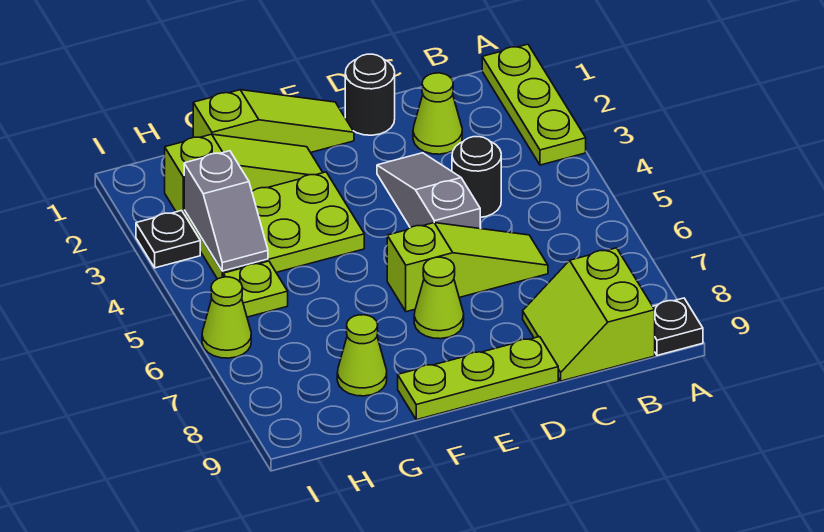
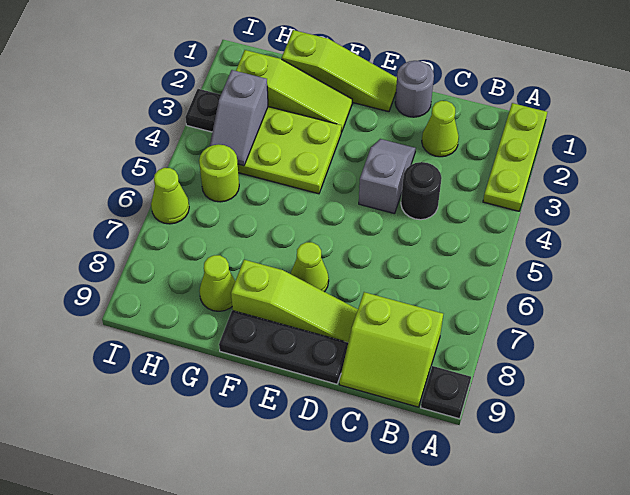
lime slope B8:C9 level 1 top B -> lime slope B8:C9 level 1 top 8
lime slope C6:E6 level 1 top E -> lime slope D8:F8 level 1 top F
black round brick D1 level 1 -> grey round brick D1 level 1
grey slope D3:D5 level 1 top 5 -> grey slope D3:D4 level 1 top 4
lime plate D9:F9 level 1 -> black plate D9:F9 level 1
lime plate H5 level 1 -> lime round brick H5 level 1

